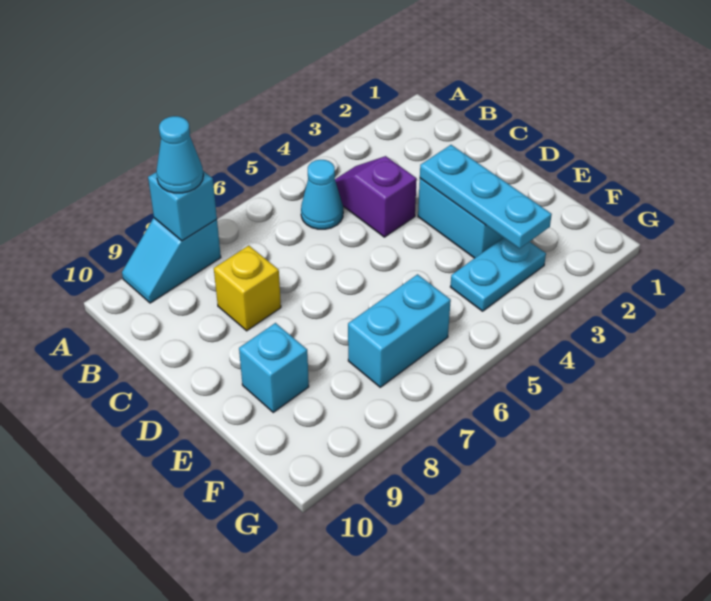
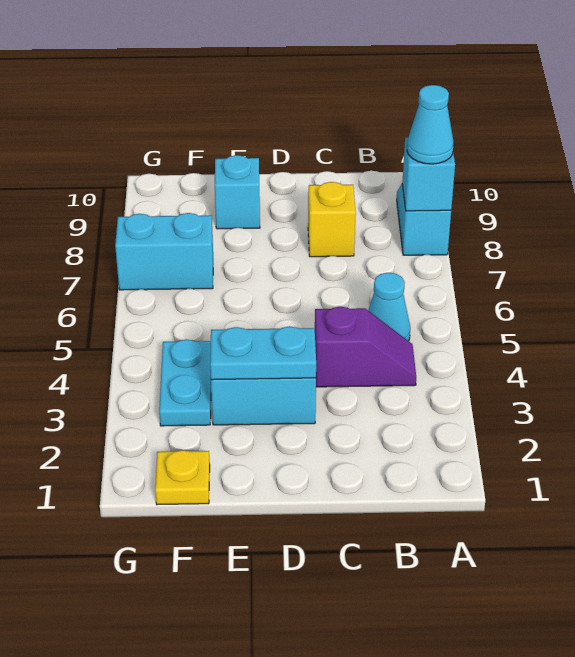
cyan plate D3:F3 level 2 -> cyan plate D3:E3 level 2
none -> yellow plate F1 level 1
cyan brick F6:F7 level 1 -> cyan brick F7:G7 level 1

